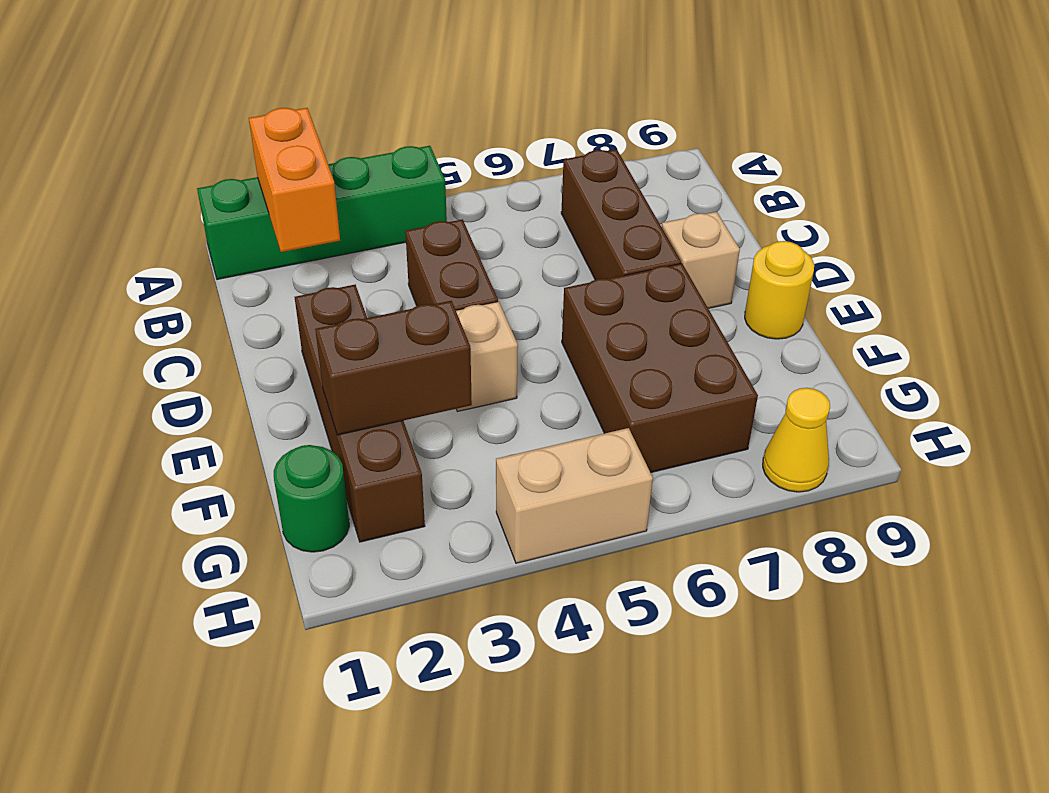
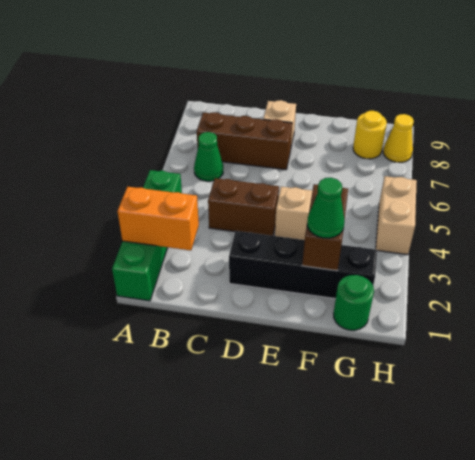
none -> green cone B6 level 1
brown brick D2:G2 level 1 -> black brick D2:G2 level 1
brown brick E6:G7 level 1 -> none
yellow round brick E9 level 1 -> yellow round brick G8 level 1
none -> green cone F2 level 3

